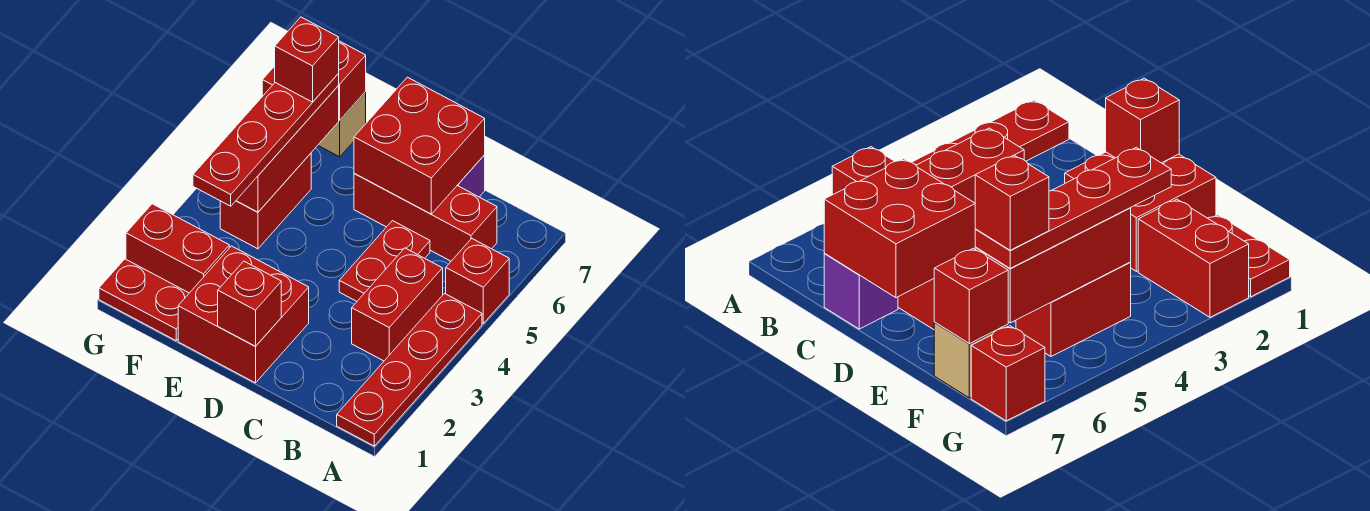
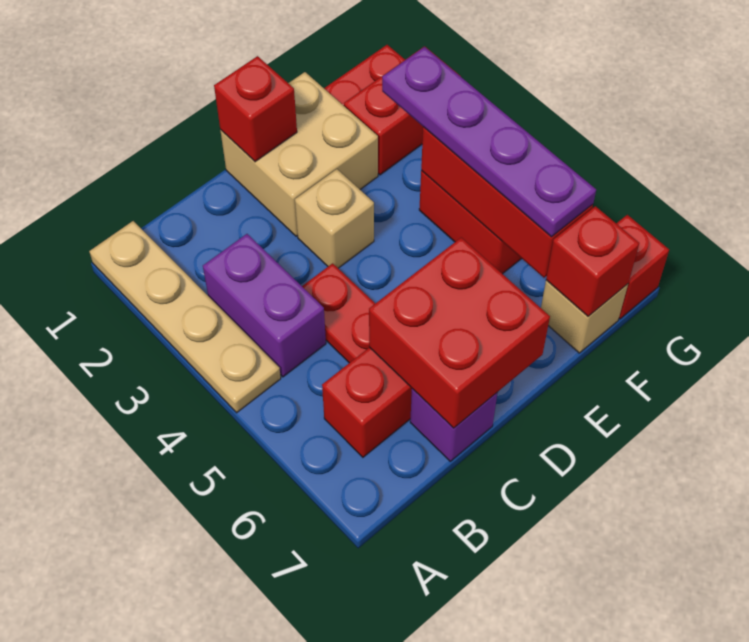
red plate A1:A4 level 1 -> tan plate A1:A4 level 1
red brick A5 level 1 -> none
red brick B3:B4 level 1 -> purple brick B3:B4 level 1
red brick D1:E2 level 1 -> tan brick D1:E2 level 1
none -> tan brick D3 level 1
red plate F3:F6 level 3 -> purple plate F3:F6 level 3
red brick F6 level 4 -> none

